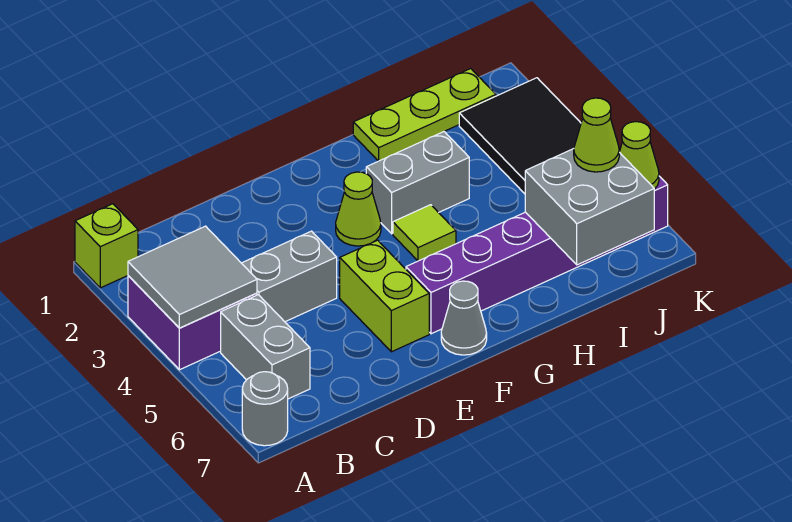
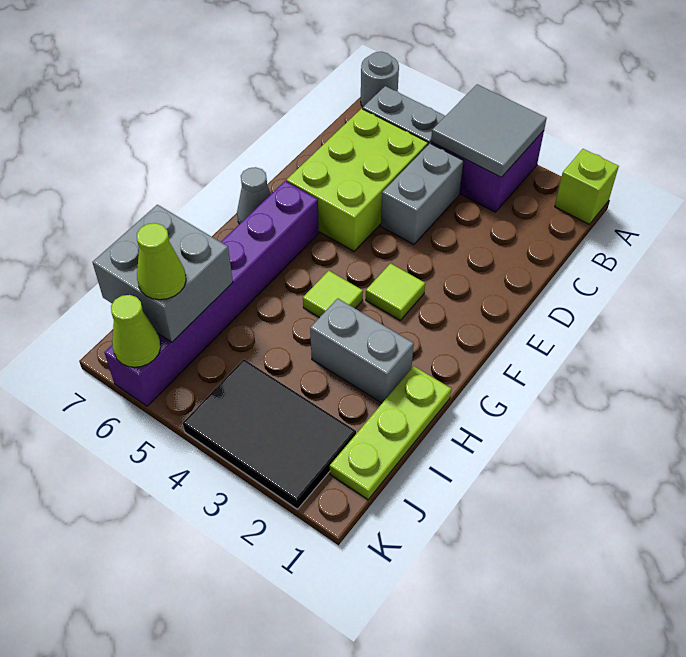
lime brick E5:E6 level 1 -> lime brick C5:E6 level 1
lime cone F3 level 1 -> lime tile F3 level 1
grey brick G3:H3 level 1 -> grey brick H2:H3 level 1

